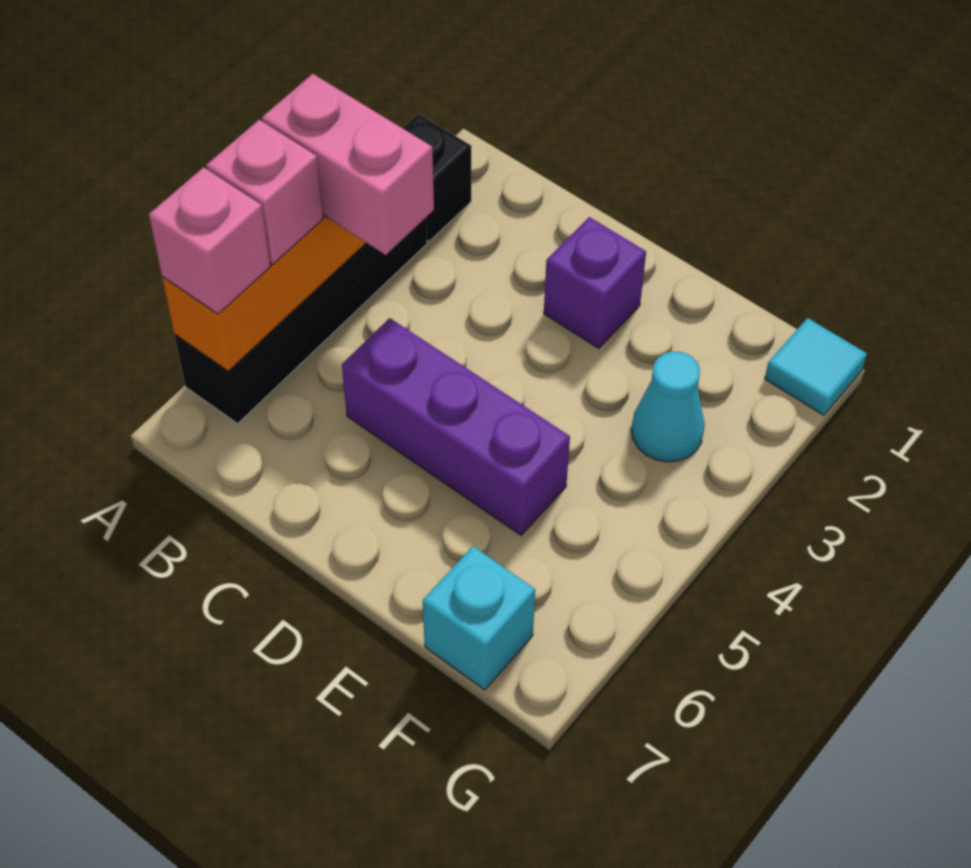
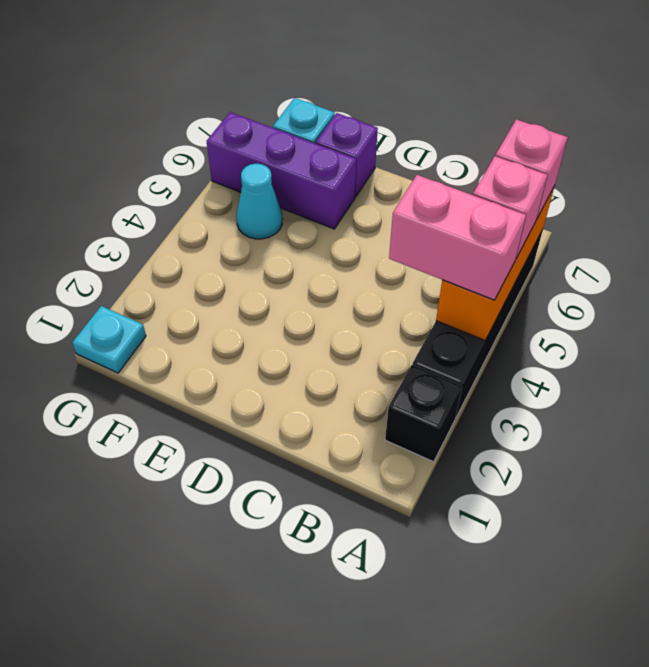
purple brick C5:E5 level 1 -> purple brick E6:G6 level 1
purple brick D2 level 1 -> purple brick E7 level 1
cyan cone F3 level 1 -> cyan cone F5 level 1
cyan tile G1 level 1 -> cyan plate G1 level 1

